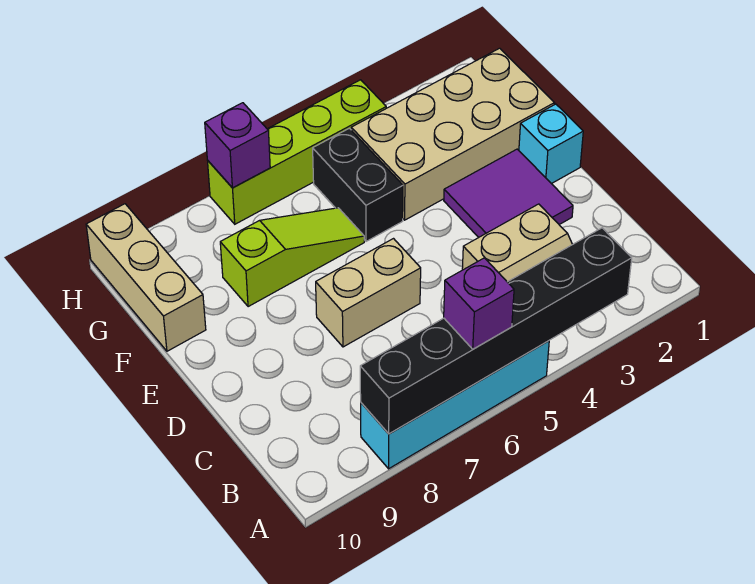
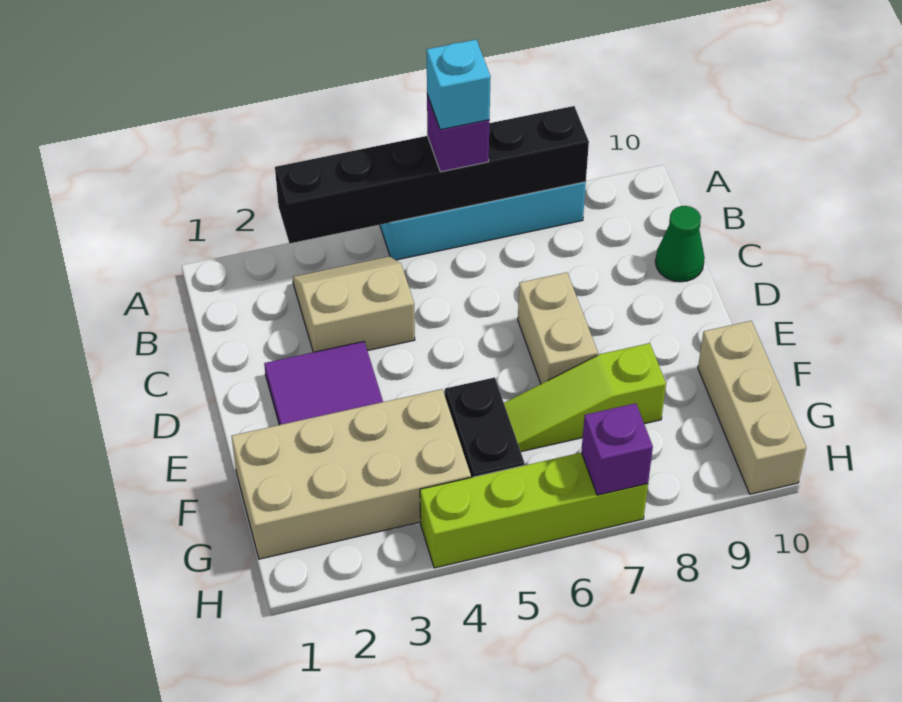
none -> green cone C10 level 1
tan brick D6:D7 level 1 -> tan brick D7:E7 level 1
cyan brick E1 level 1 -> cyan brick A6 level 4

